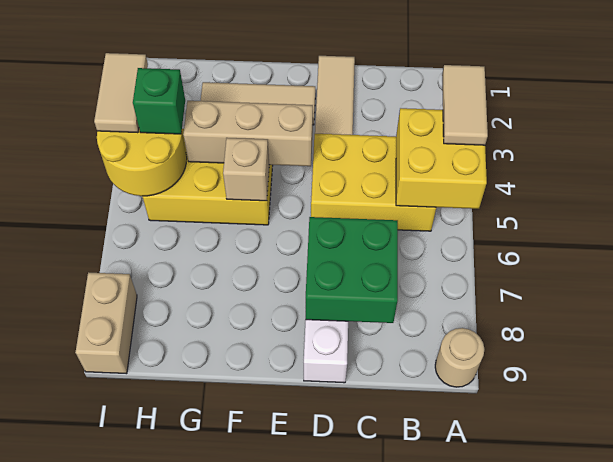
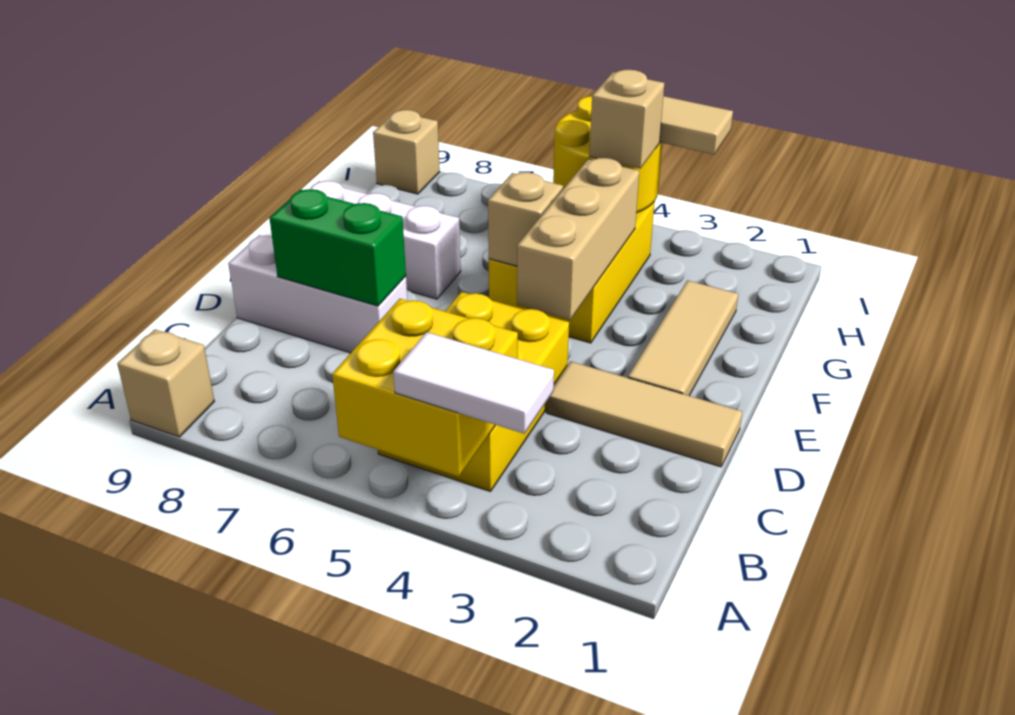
tan tile A3:A4 level 3 -> white tile A3:A4 level 3
tan round brick A9 level 1 -> tan brick A9 level 1
green brick C7:D8 level 2 -> green brick D7:D8 level 2
none -> white brick F7:F9 level 1
green brick H4 level 3 -> tan brick H4 level 3
tan brick I8:I9 level 1 -> tan brick I9 level 1

